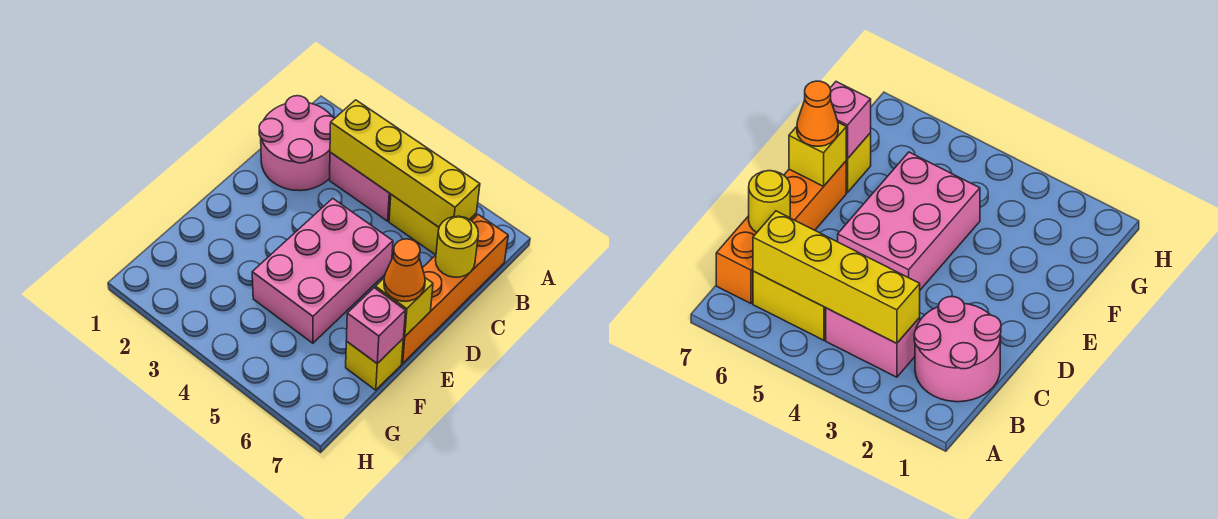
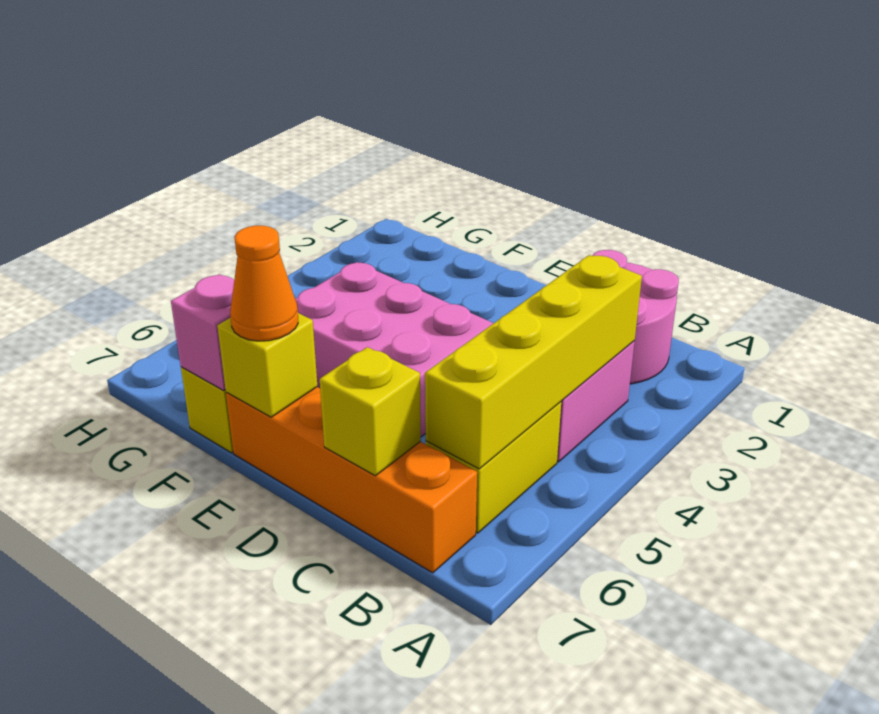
yellow round brick C7 level 2 -> yellow brick C7 level 2

